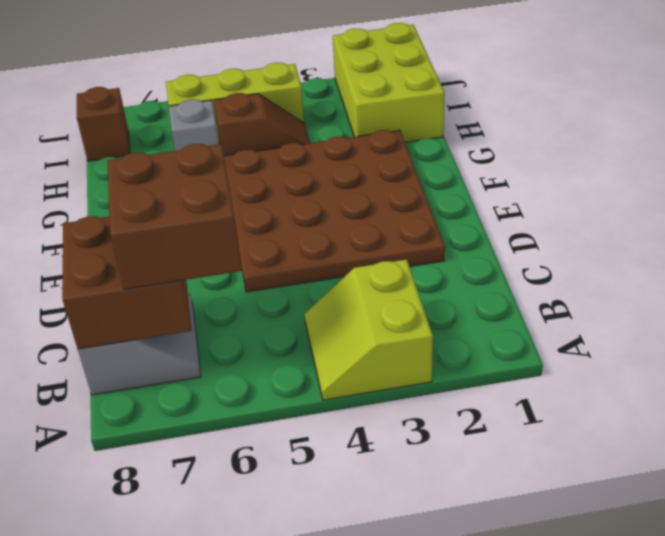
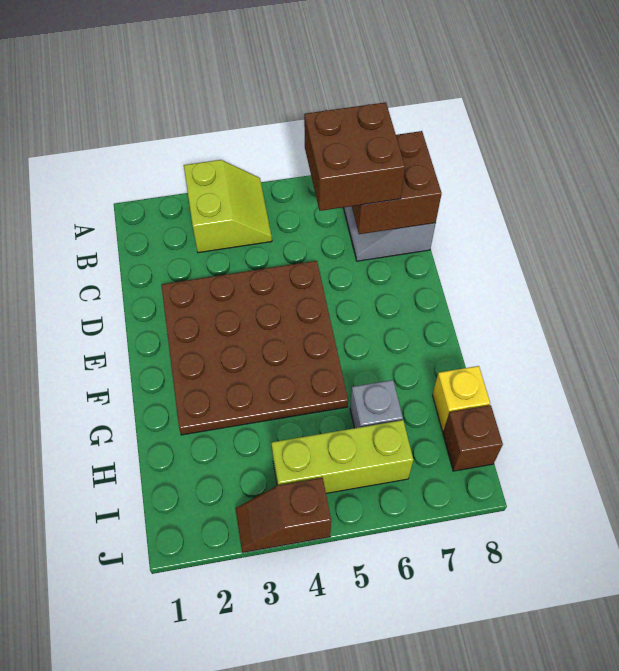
lime brick H1:J2 level 1 -> none
brown slope H4:H5 level 1 top 5 -> brown slope J3:J4 level 1 top 4
none -> yellow brick H8 level 1

